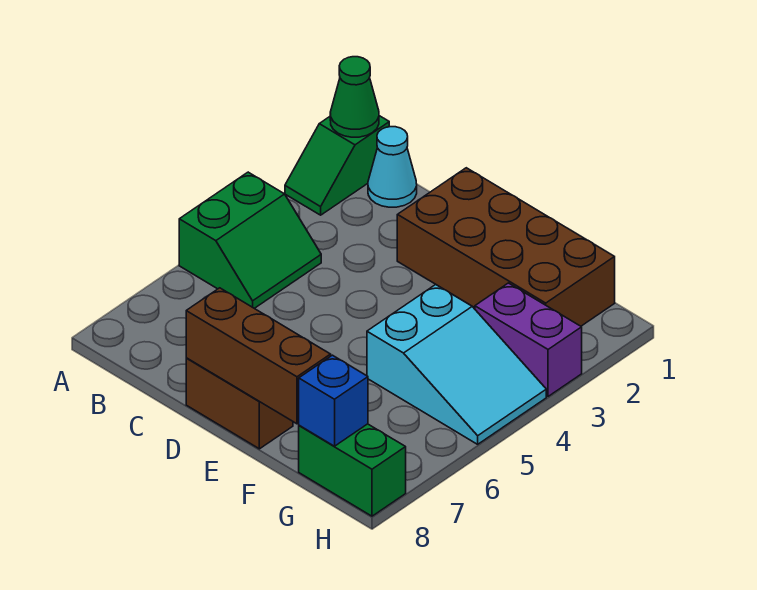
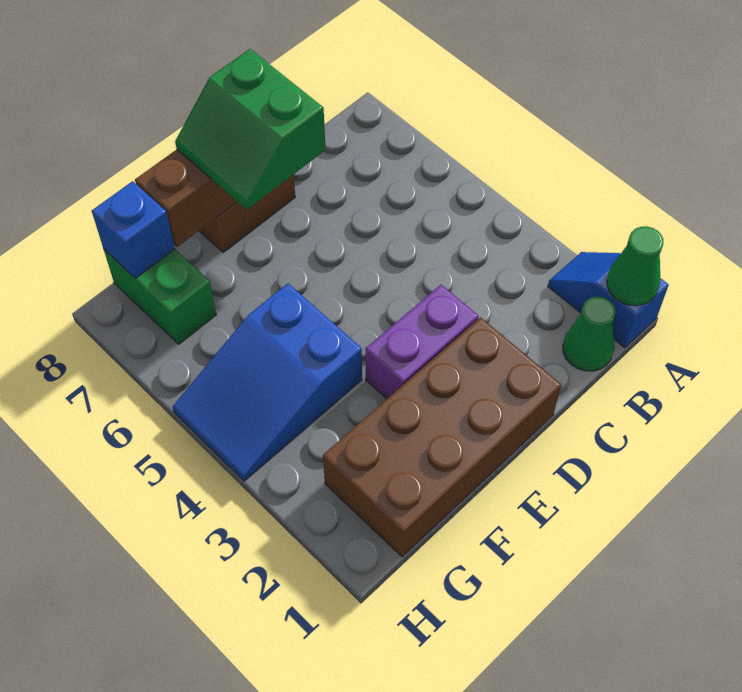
green slope A1:A2 level 1 top 1 -> blue slope A1:A2 level 1 top 1
green slope A4:B5 level 1 top A -> green slope D7:E8 level 3 top D
cyan cone B1 level 1 -> green cone B1 level 1
cyan slope F4:H5 level 1 top F -> blue slope F4:H5 level 1 top F
purple brick G3:H3 level 1 -> purple brick D3:E3 level 1
green brick G8:H8 level 1 -> green brick G7:G8 level 1

